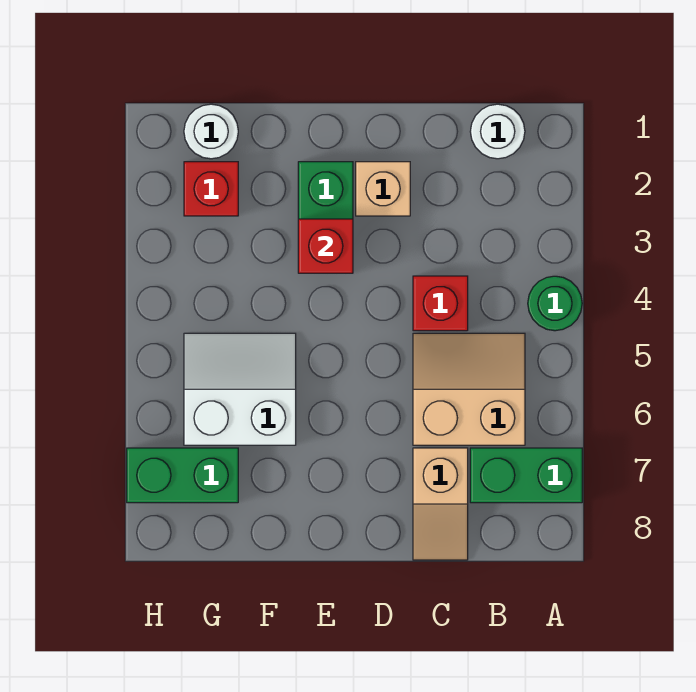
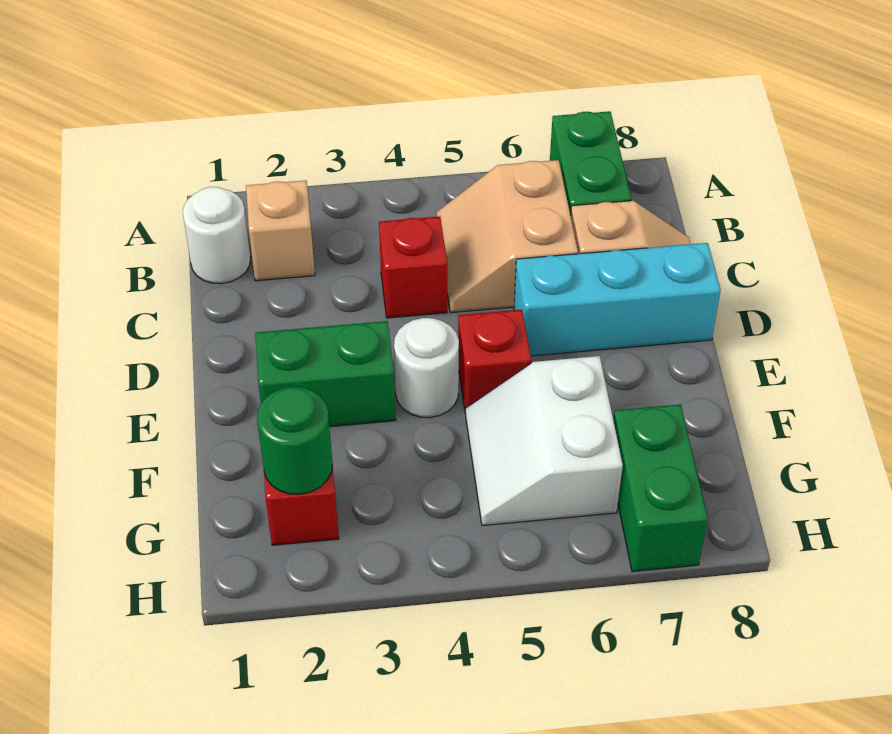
green round brick A4 level 1 -> green round brick G2 level 2
tan brick D2 level 1 -> tan brick B2 level 1
none -> cyan brick D6:D8 level 1
red brick E3 level 2 -> red brick E5 level 1
white round brick G1 level 1 -> white round brick E4 level 1

